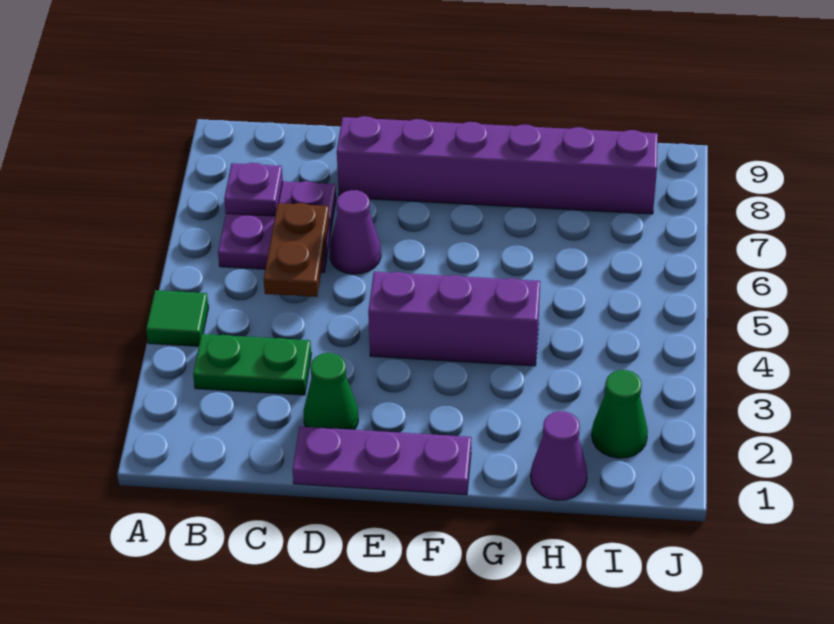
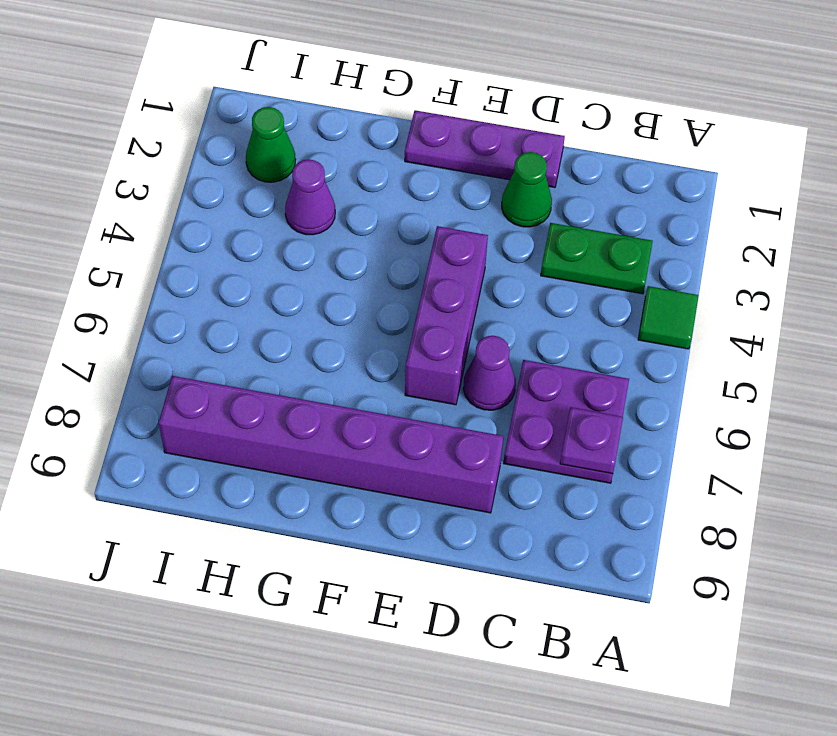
brown plate C5:C6 level 2 -> none
purple brick E4:G4 level 1 -> purple brick E4:E6 level 1
purple cone H1 level 1 -> purple cone H3 level 1

